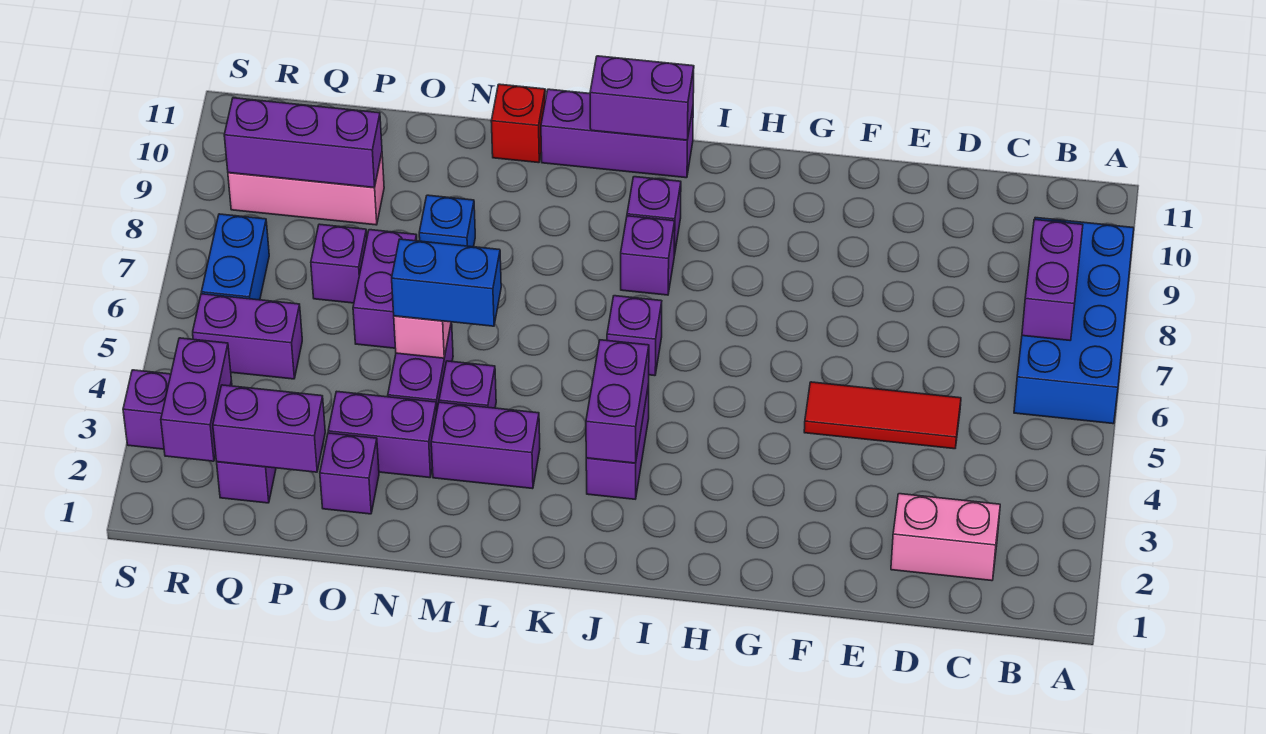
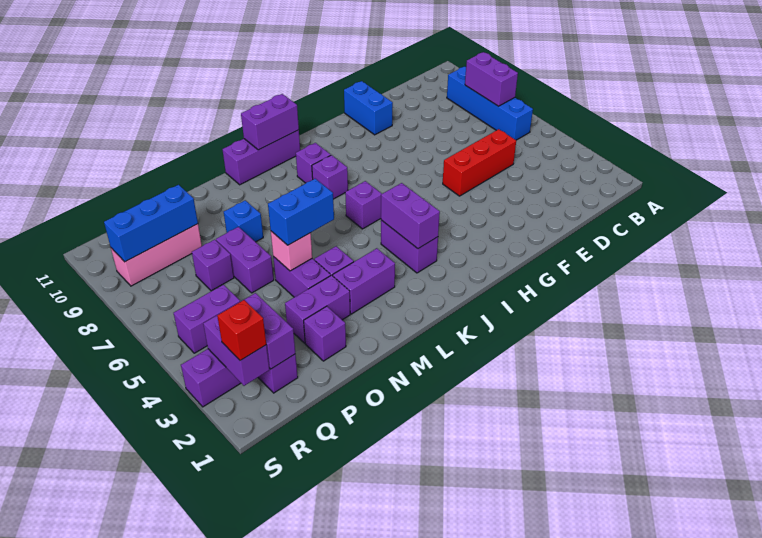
blue brick A6:B9 level 1 -> blue brick B6:B9 level 1
pink brick C2:D2 level 1 -> none
red tile D5:F5 level 1 -> red brick D5:F5 level 1
red brick M11 level 1 -> red brick R2 level 3
purple brick P2:Q2 level 2 -> purple brick Q2:Q3 level 2
purple brick P9:R9 level 2 -> blue brick P9:R9 level 2
blue brick R6:R7 level 1 -> blue brick F10:F11 level 1

